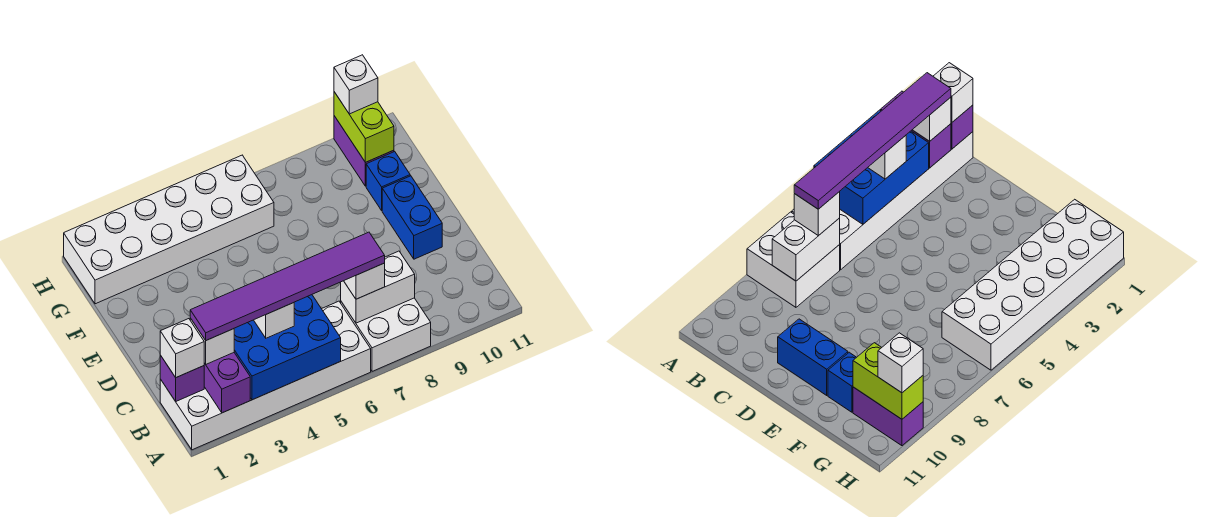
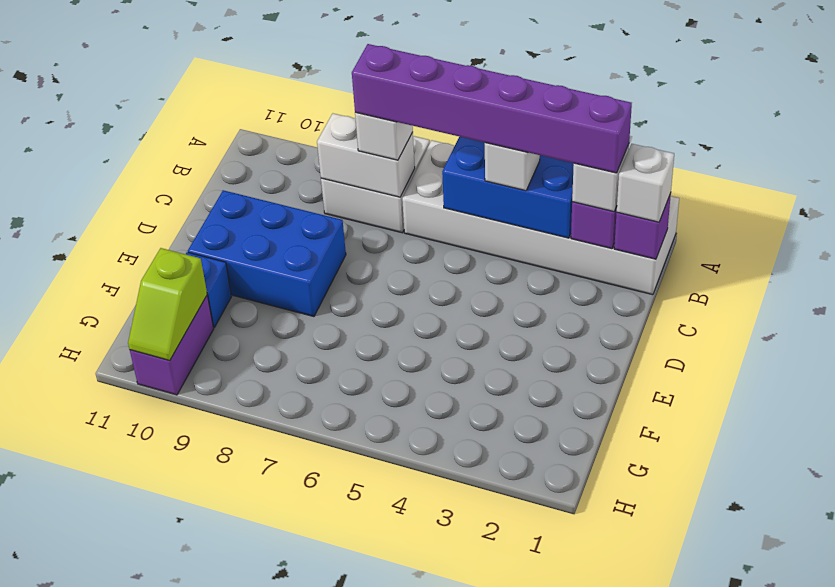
purple tile B2:B7 level 4 -> purple brick B2:B7 level 4
blue brick D10:E10 level 1 -> blue brick D8:E10 level 1
white brick G1:H6 level 1 -> none
lime brick G10:H10 level 2 -> lime slope G10:H10 level 2 top G
white brick H10 level 3 -> none

